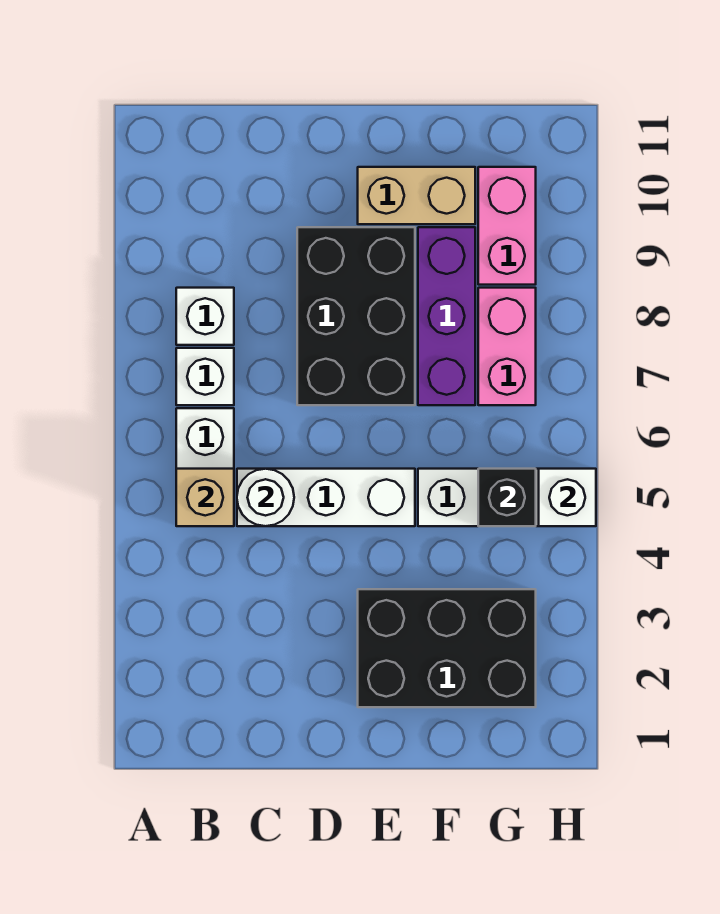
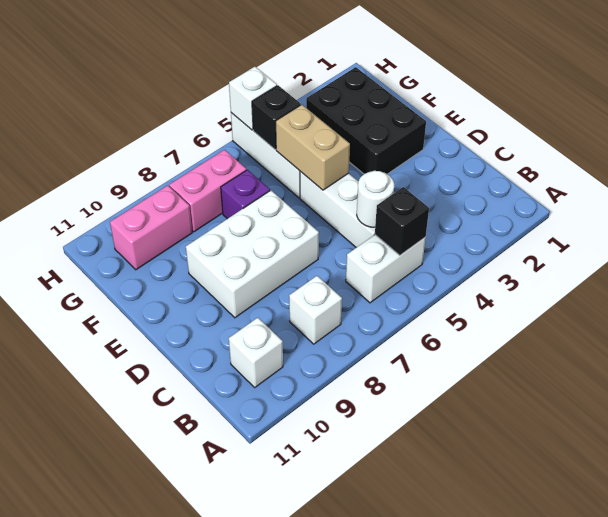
tan brick B5 level 2 -> black brick B5 level 2
white brick B7 level 1 -> white brick B10 level 1
black brick D7:E9 level 1 -> white brick D7:E9 level 1
tan brick E10:F10 level 1 -> tan brick E5:F5 level 2
purple brick F7:F9 level 1 -> purple brick F7 level 1

